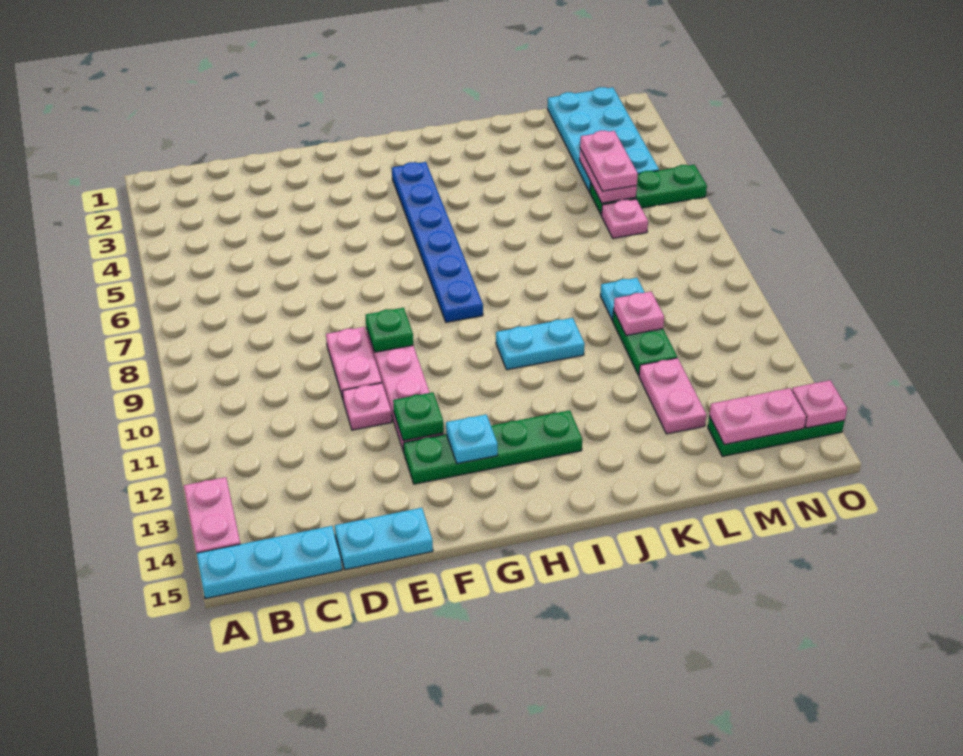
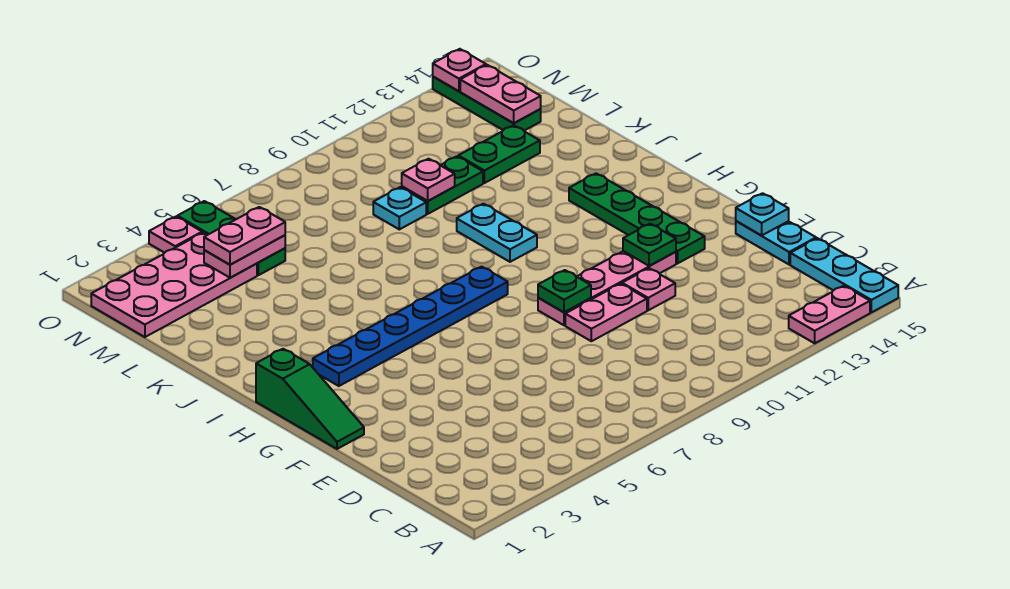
none -> green slope F1:H1 level 1 top H
cyan plate G13 level 2 -> cyan plate E15 level 2
pink plate L12:L13 level 1 -> green plate L12:L13 level 1
cyan plate M1:N4 level 1 -> pink plate M1:N4 level 1
pink plate M6 level 1 -> pink plate O4 level 1

